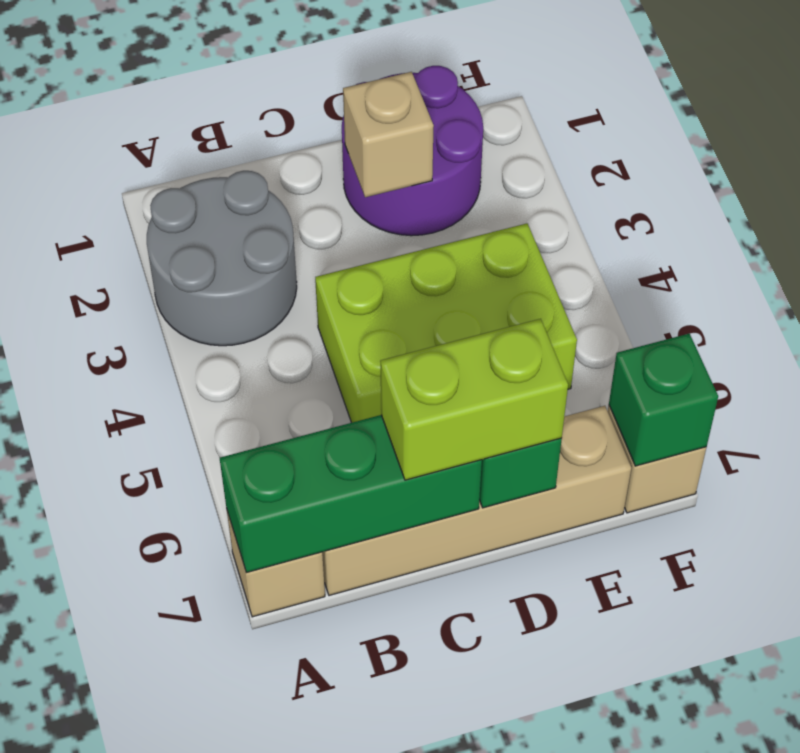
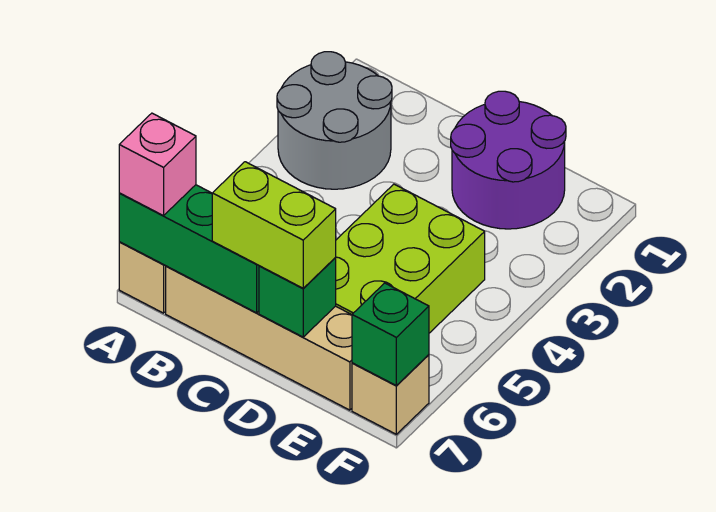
none -> pink brick A7 level 3
lime brick C4:E5 level 1 -> lime brick D4:E6 level 1
tan brick D2 level 2 -> none

